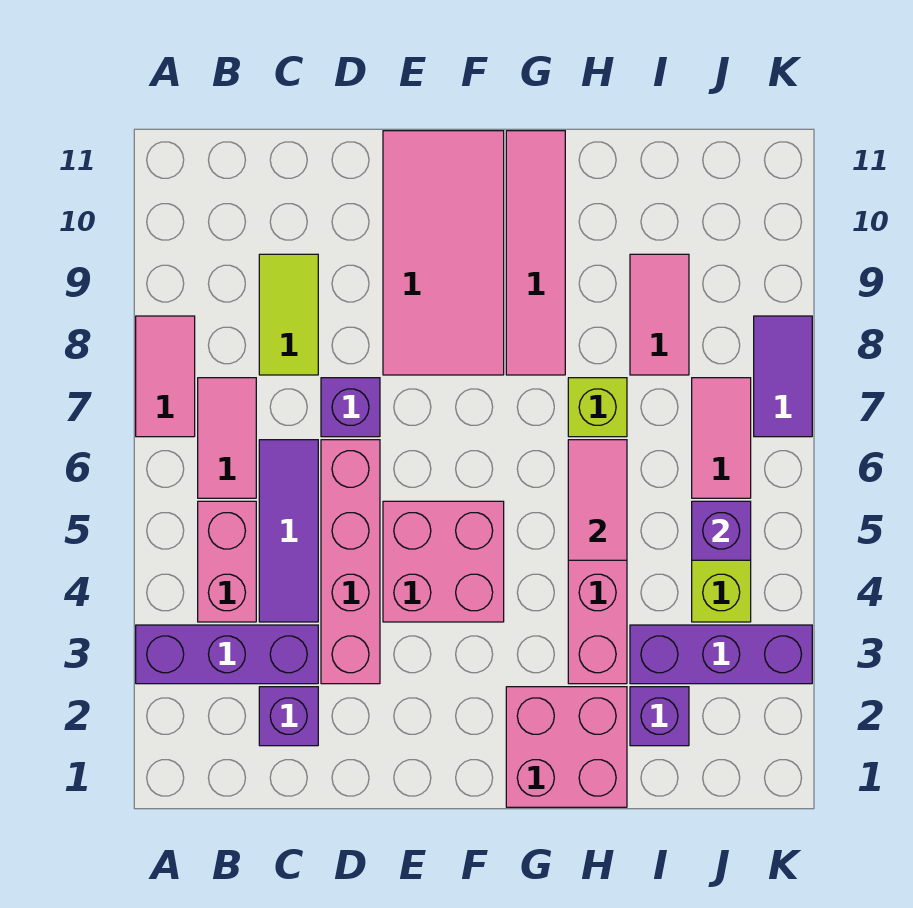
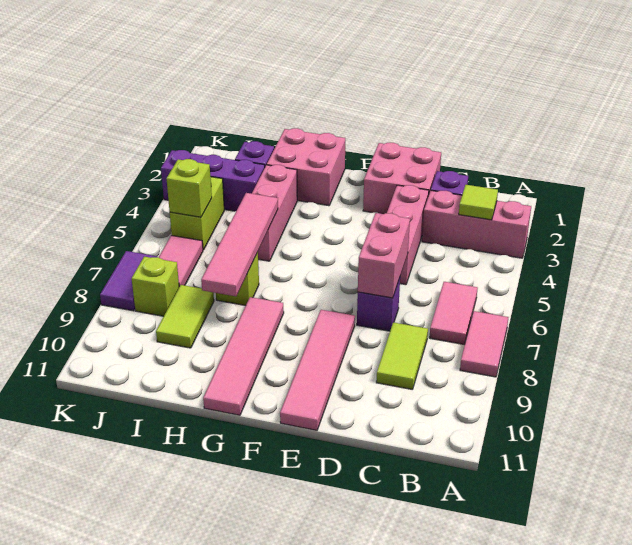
purple brick A3:C3 level 1 -> pink brick A3:C3 level 1
none -> lime tile B3 level 2
pink brick B4:B5 level 1 -> pink brick D6:D7 level 2
purple tile C4:C6 level 1 -> none
pink brick D3:D6 level 1 -> pink brick D3:D5 level 1
pink brick E4:F5 level 1 -> pink brick D1:E2 level 1
pink tile E8:F11 level 1 -> pink tile E8:E11 level 1
pink tile H5:H6 level 2 -> pink tile H5:H8 level 2
pink tile I8:I9 level 1 -> lime tile I8:I9 level 1
purple brick J5 level 2 -> lime brick J5 level 2
none -> lime brick J8 level 1

